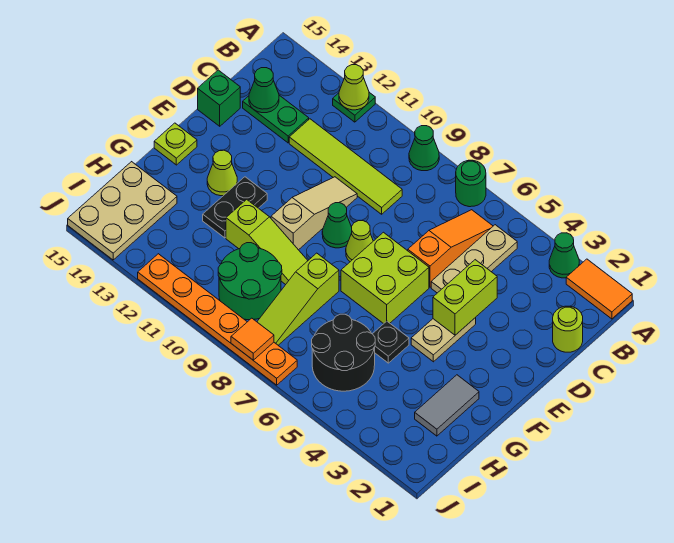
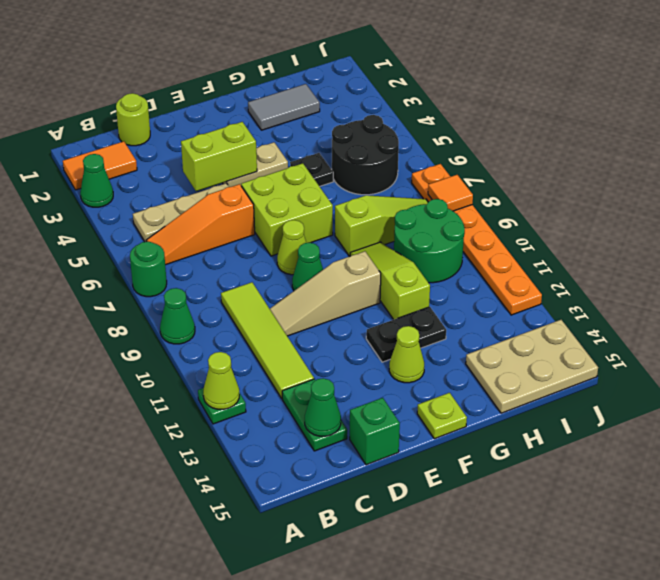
orange tile A1:A2 level 1 -> orange tile A2:B2 level 1

